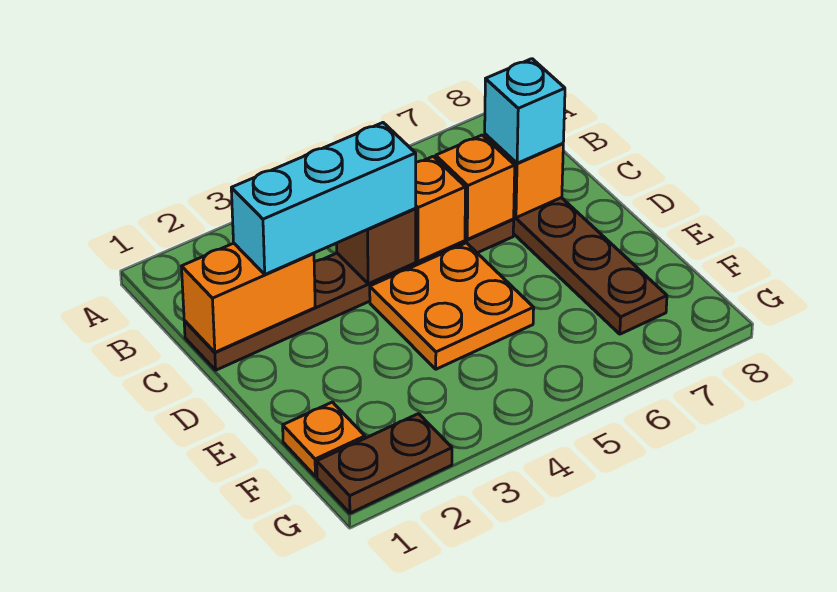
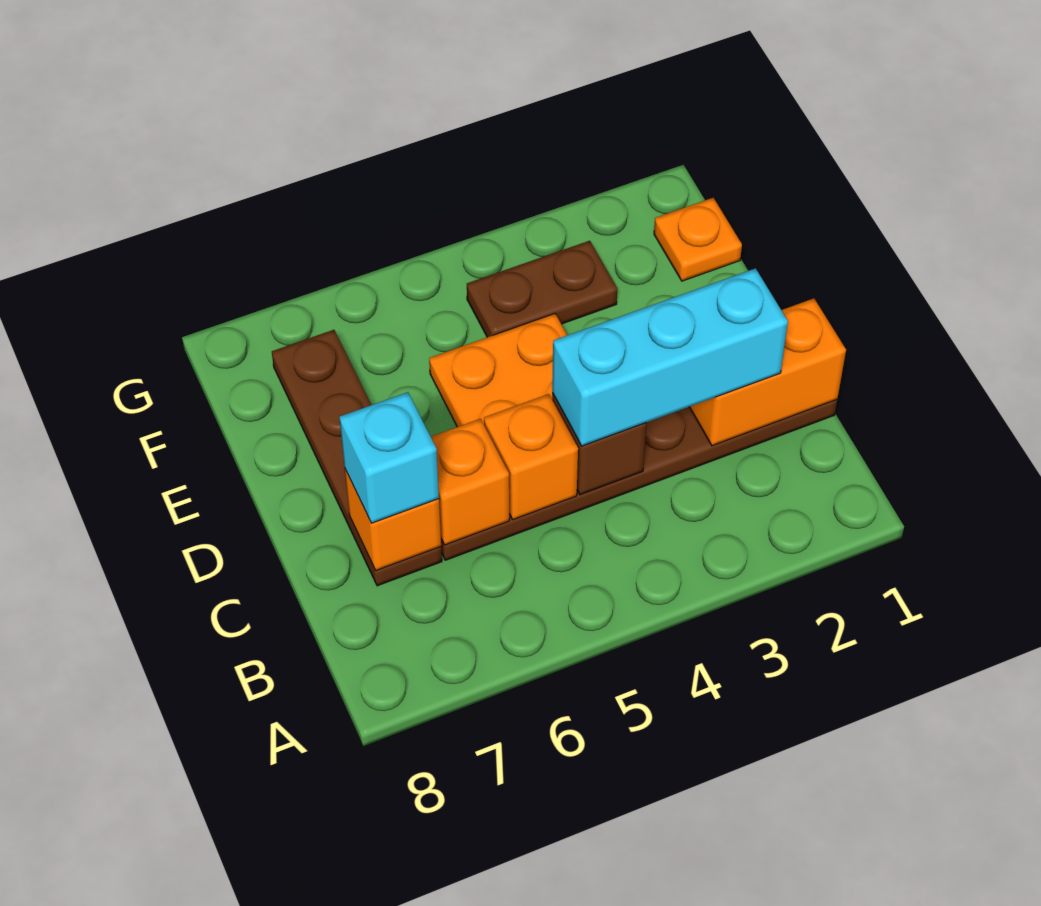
brown plate G1:G2 level 1 -> brown plate F3:F4 level 1

